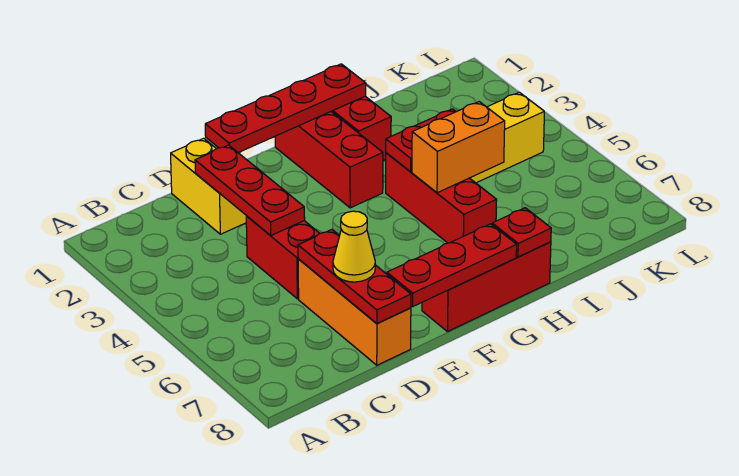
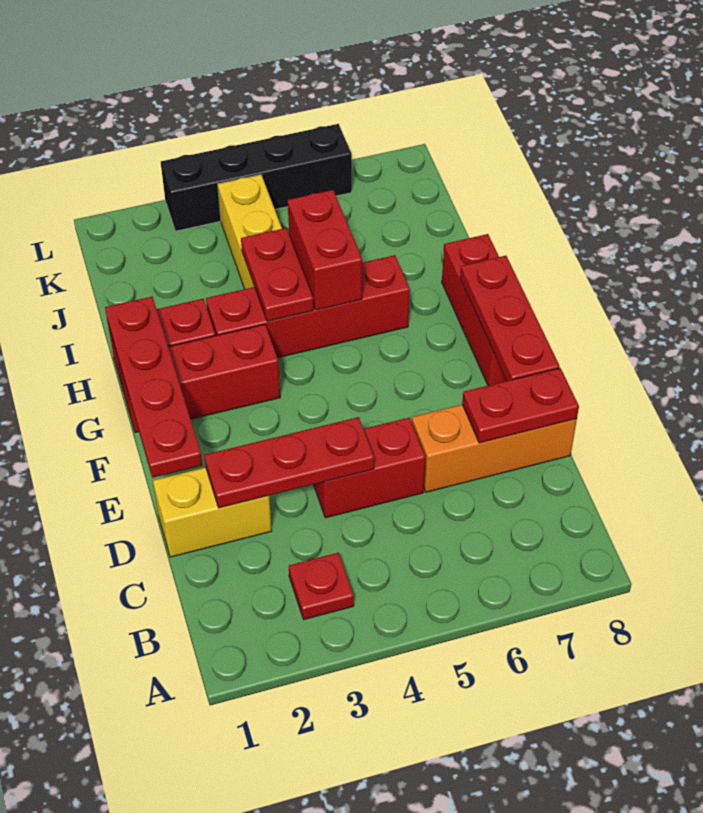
red plate D6:D8 level 2 -> red plate D7:D8 level 2
yellow cone D7 level 3 -> none
red brick H4:H6 level 1 -> red brick H3:H6 level 1
orange brick H5:I5 level 2 -> red brick H5:I5 level 2
red plate H8 level 2 -> red plate B3 level 1
none -> black brick L3:L6 level 1

